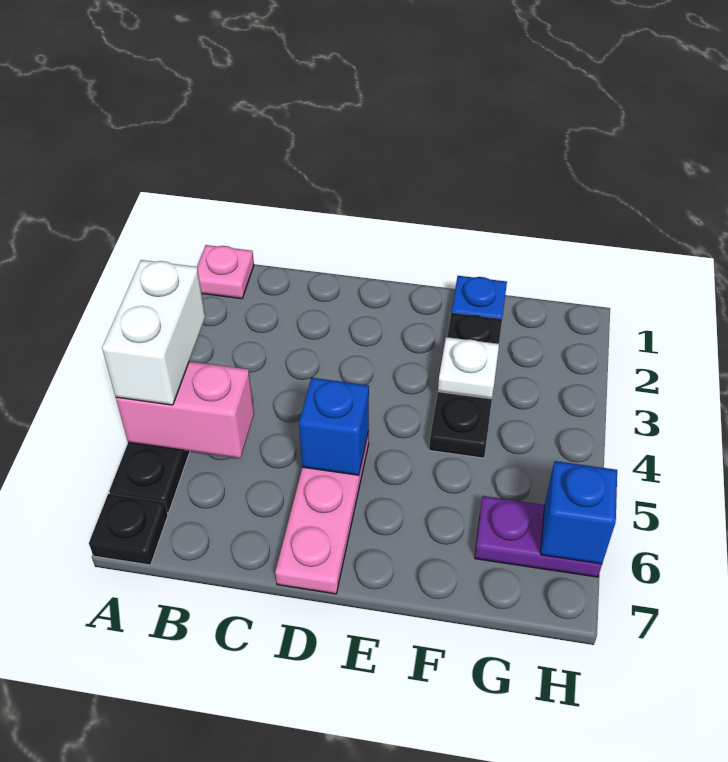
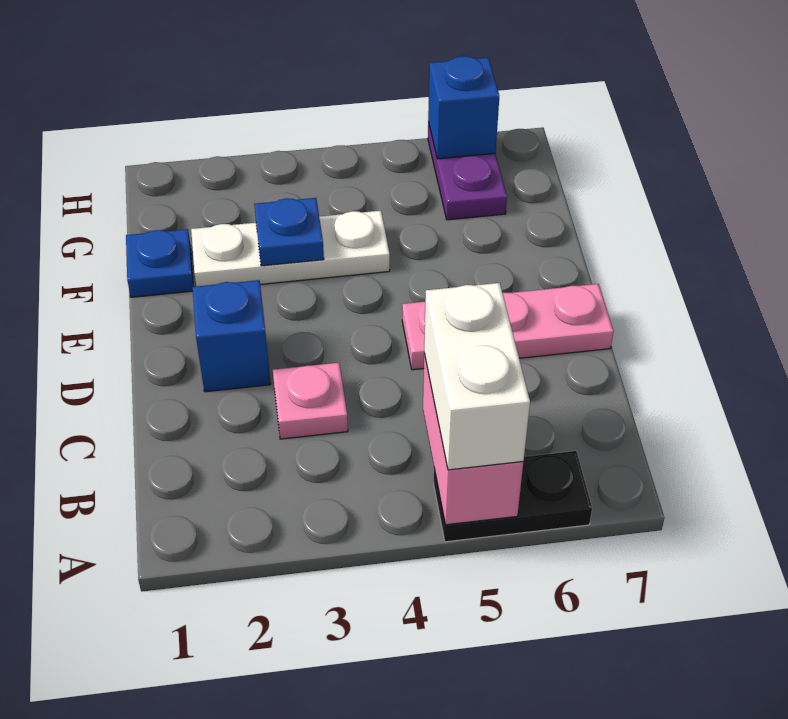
pink plate A1 level 1 -> pink plate C3 level 1
white brick A4:A5 level 3 -> white brick A5:B5 level 3
black plate A7 level 1 -> none
blue brick D5 level 2 -> blue brick D2 level 1
black plate F2:F4 level 1 -> white plate F2:F4 level 1
white plate F3 level 2 -> blue plate F3 level 2

